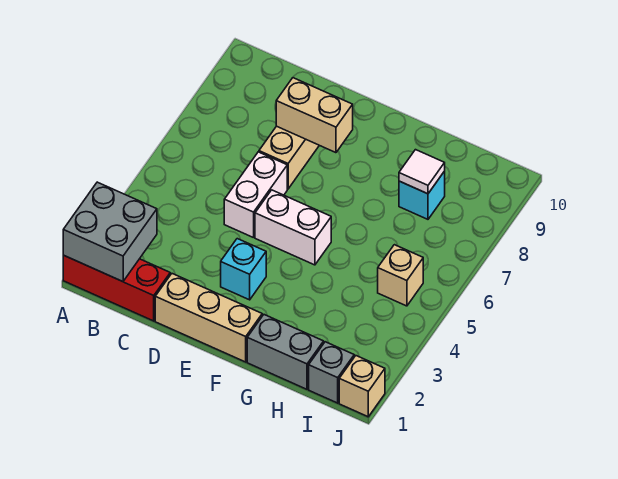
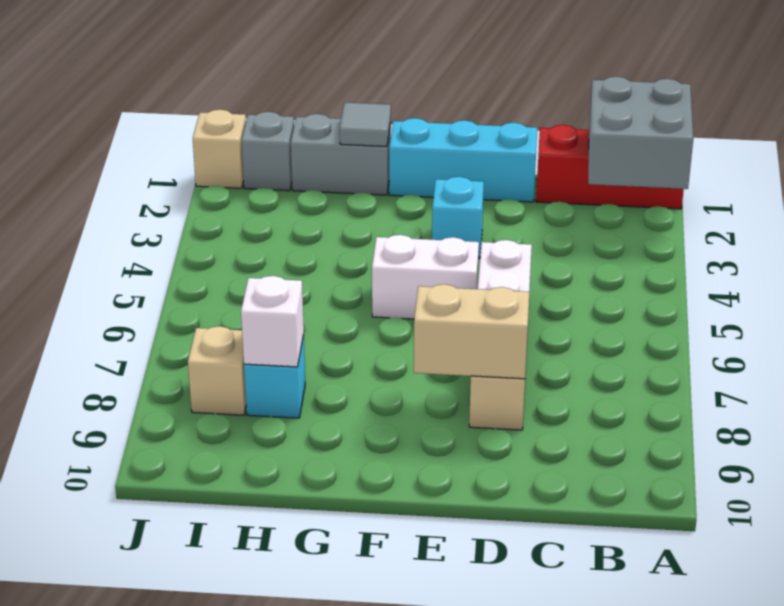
tan brick D1:F1 level 1 -> cyan brick D1:F1 level 1
none -> grey tile G1 level 2
white tile H8 level 2 -> white brick H8 level 2
tan brick I5 level 1 -> tan brick I8 level 1

